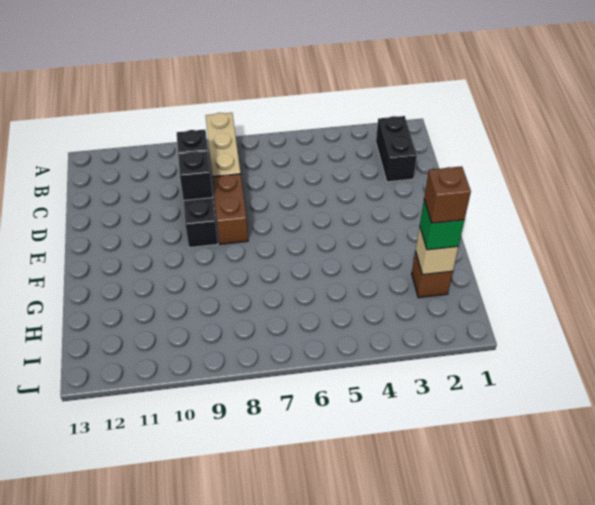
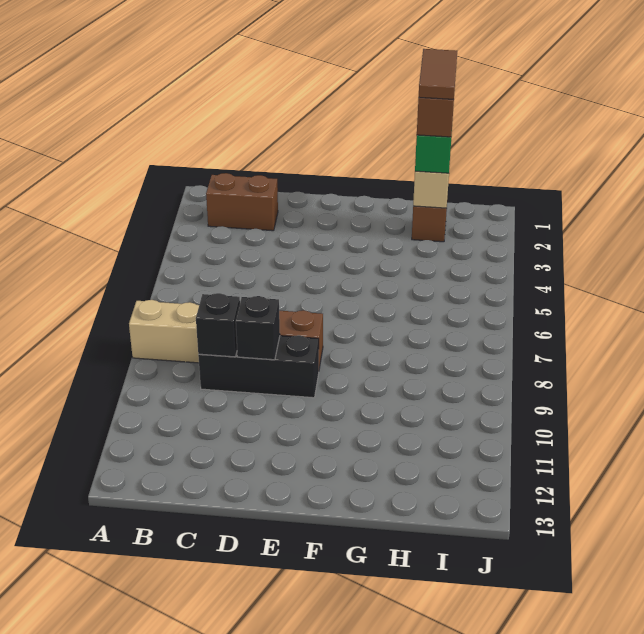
black brick B2:C2 level 1 -> brown brick B2:C2 level 1
none -> brown tile H1:H2 level 5

